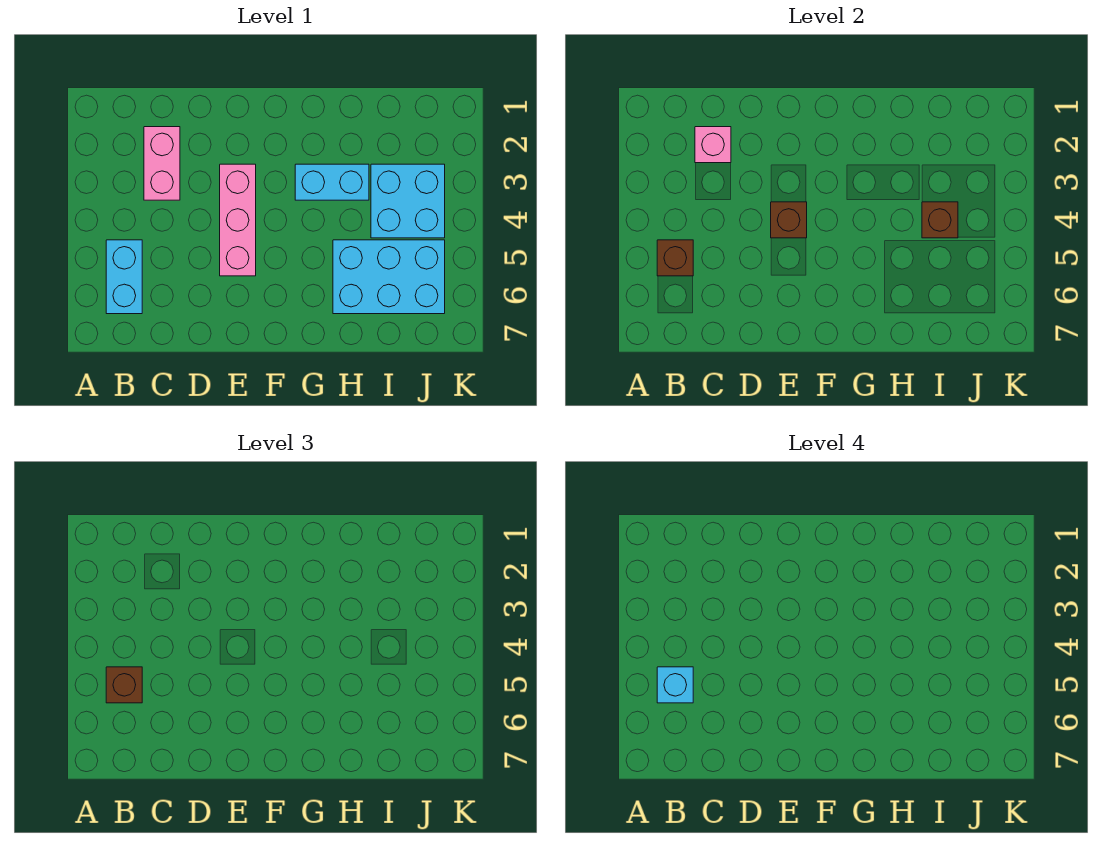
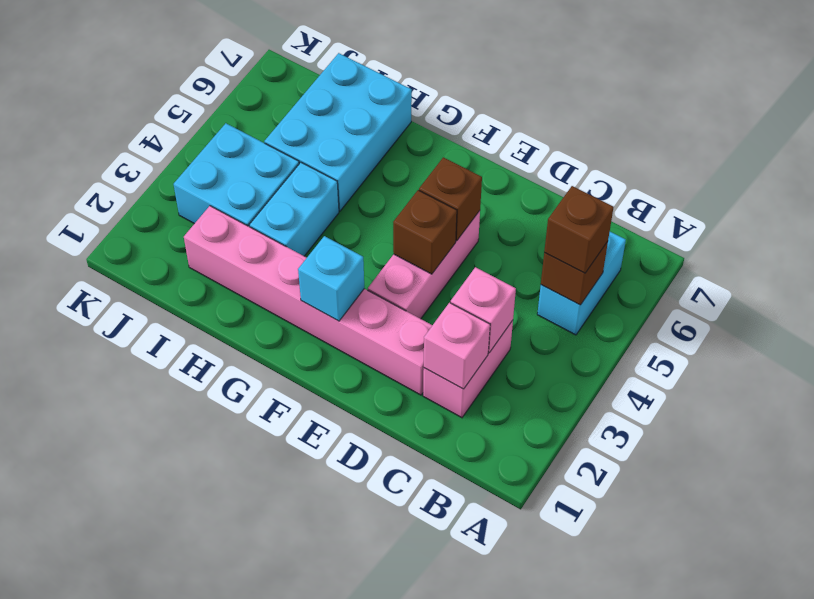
cyan brick B5 level 4 -> cyan brick F2 level 2
none -> pink brick C3 level 2
none -> pink brick D2:I2 level 1
cyan brick G3:H3 level 1 -> cyan brick H3:H4 level 1
cyan brick H5:J6 level 1 -> cyan brick H5:I7 level 1
brown brick I4 level 2 -> brown brick E5 level 2

